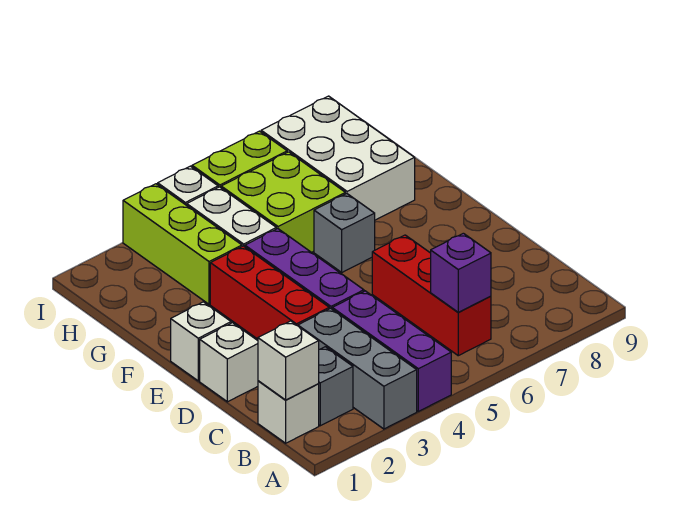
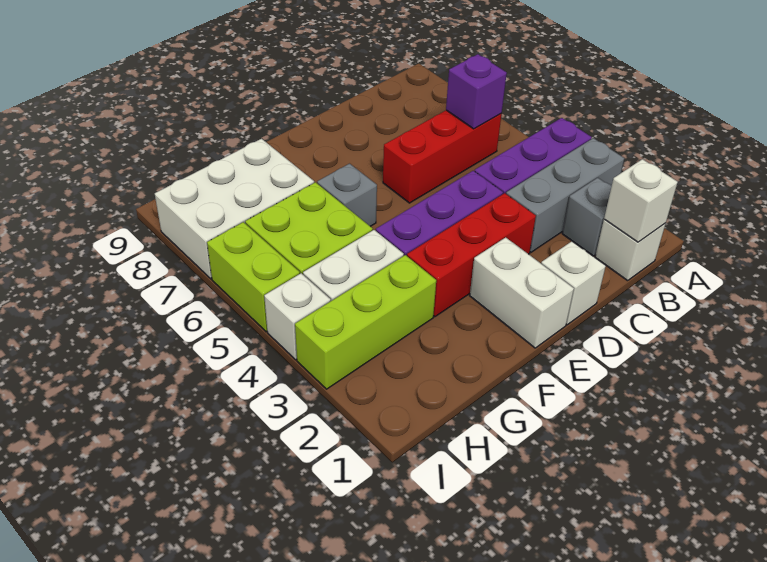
white brick E1 level 1 -> white brick E1:E2 level 1

